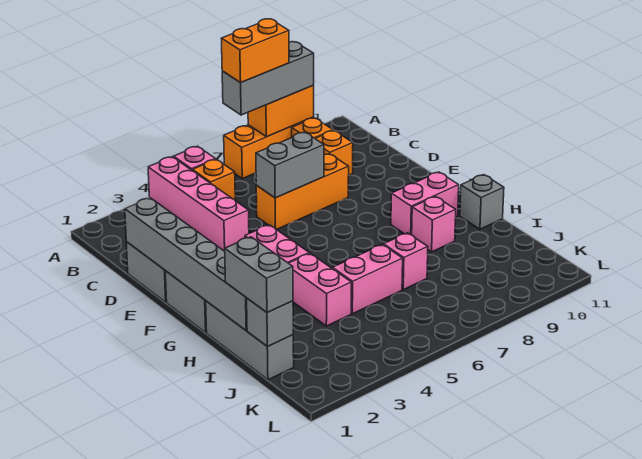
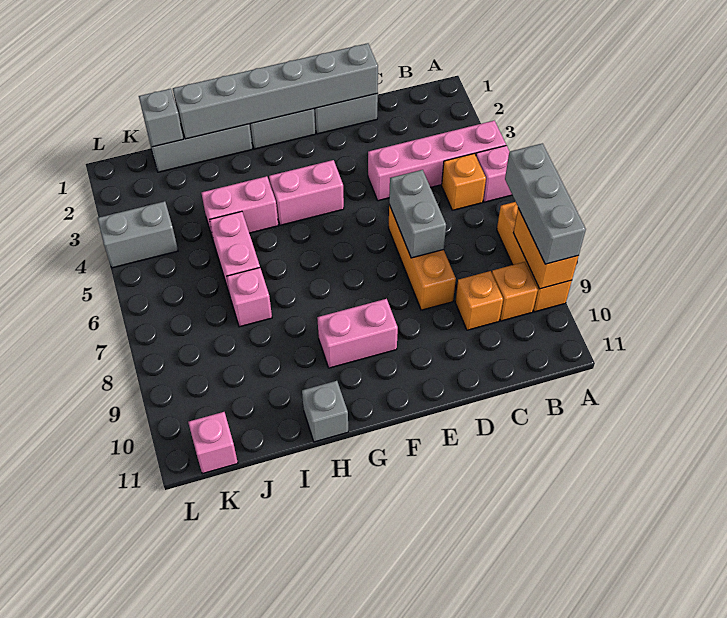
orange brick A7:A8 level 4 -> none
pink brick G9:G10 level 1 -> pink brick F9:G9 level 1
pink brick H9 level 1 -> pink brick K11 level 1
grey brick I1:J1 level 3 -> grey brick K4:L4 level 1

